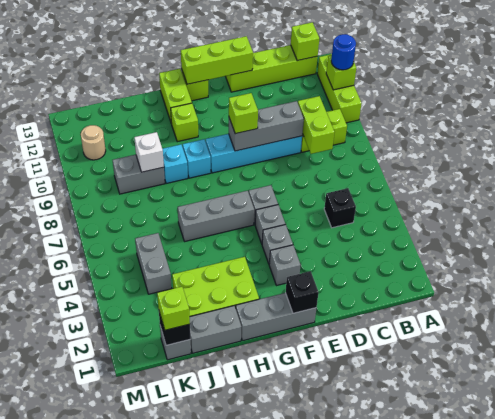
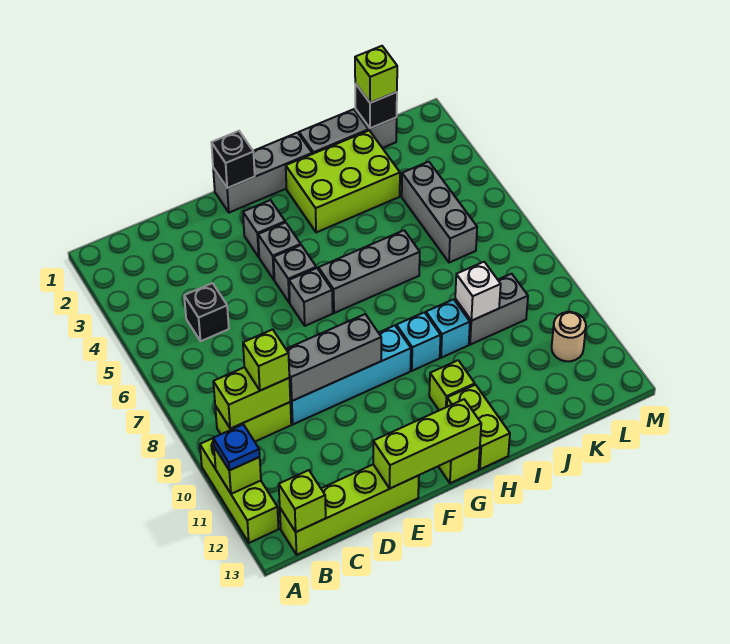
blue round brick A11 level 3 -> blue plate A11 level 3
lime brick C8:C9 level 2 -> lime brick B9:C9 level 2
lime brick F9 level 3 -> lime brick C9 level 3
grey brick K4:K5 level 1 -> grey brick K4:K6 level 1

